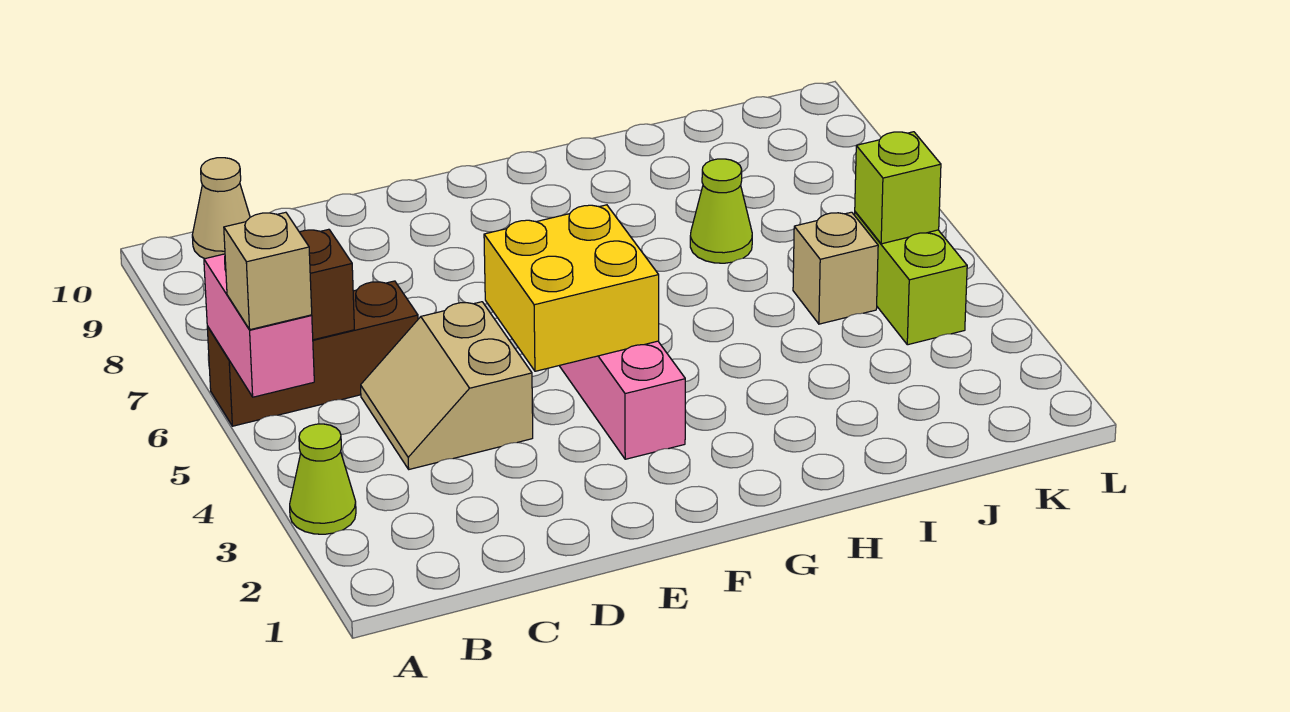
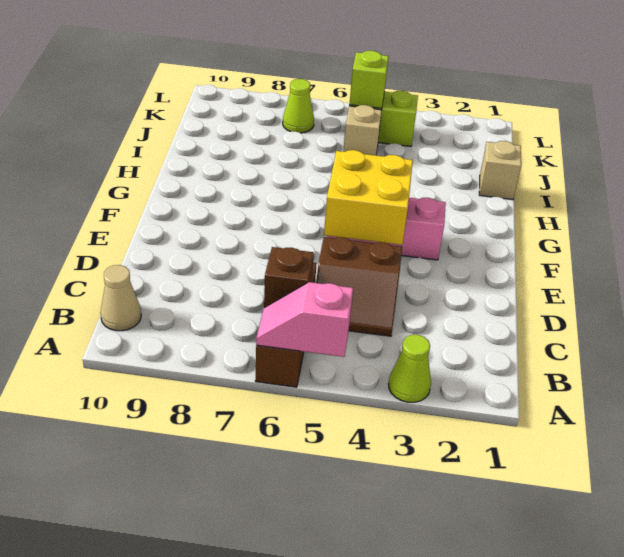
pink brick A5:A6 level 2 -> pink slope A5:A6 level 2 top 5
tan brick A5 level 3 -> tan brick I1 level 1
tan slope C4:D5 level 1 top D -> brown slope C4:D5 level 1 top D
lime cone I7 level 1 -> lime cone K7 level 1

